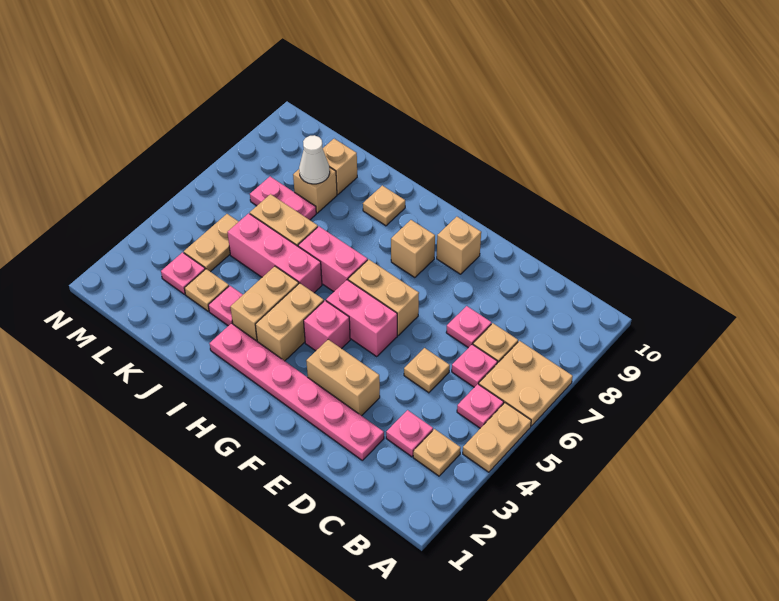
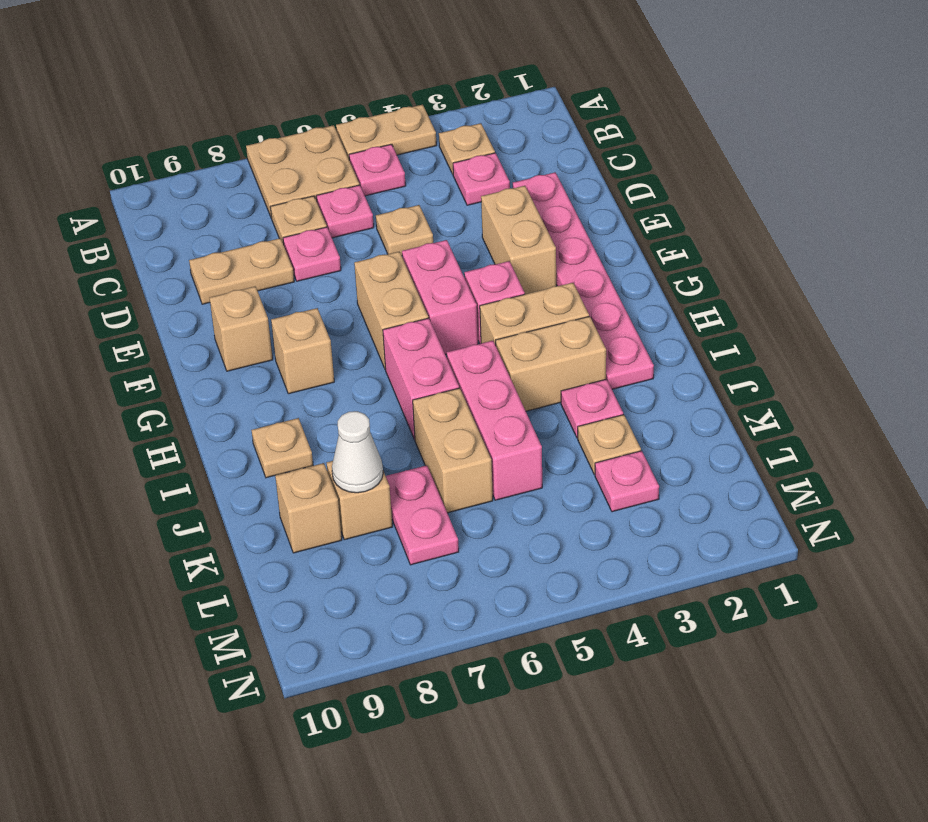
tan plate L4:L5 level 1 -> tan plate D8:D9 level 1

